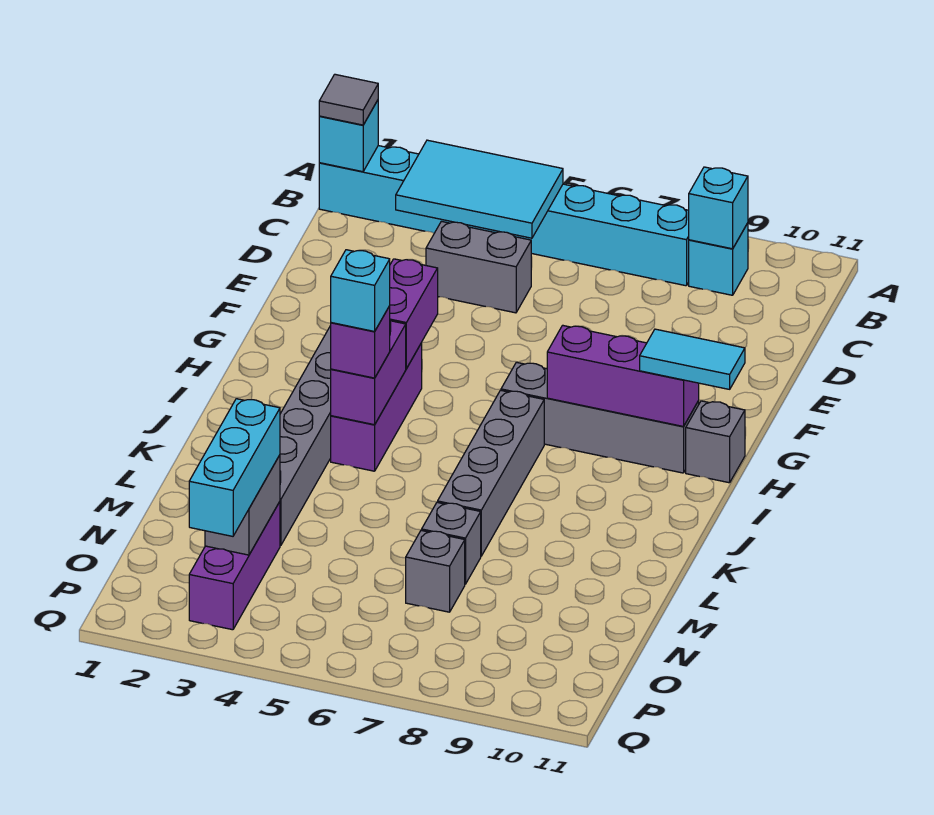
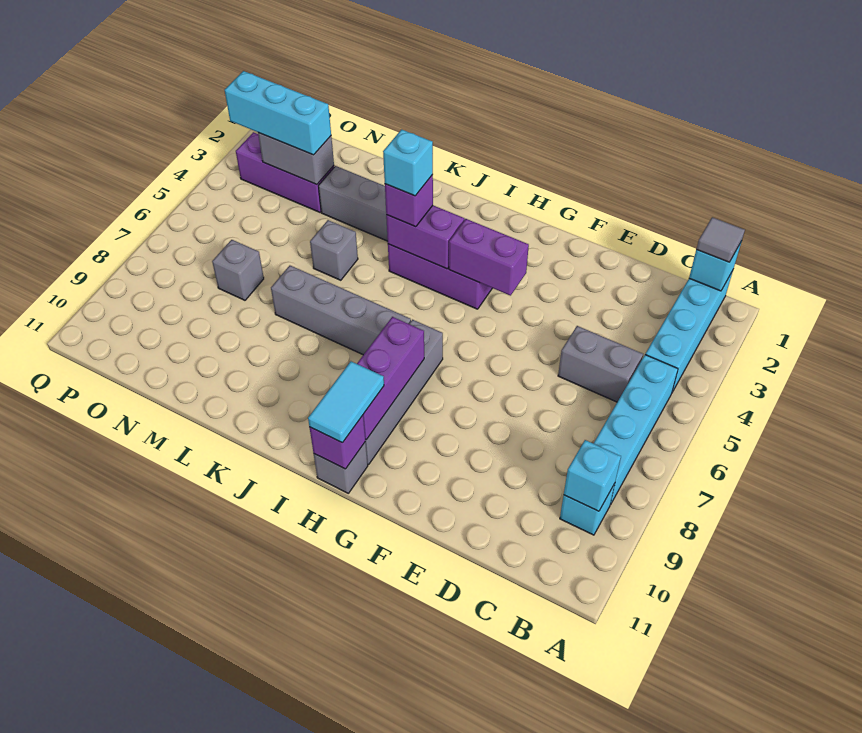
cyan tile B3:C5 level 2 -> none
grey brick D4:D5 level 1 -> grey brick C5:D5 level 1
none -> purple brick H11 level 2
grey brick M7 level 1 -> grey brick L5 level 1

